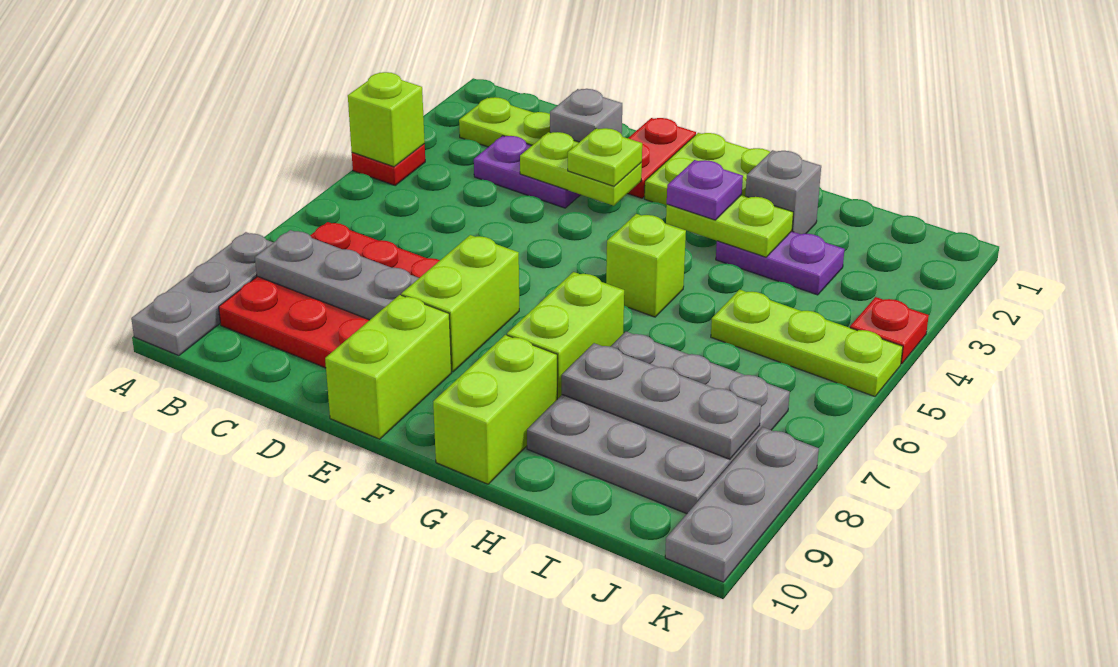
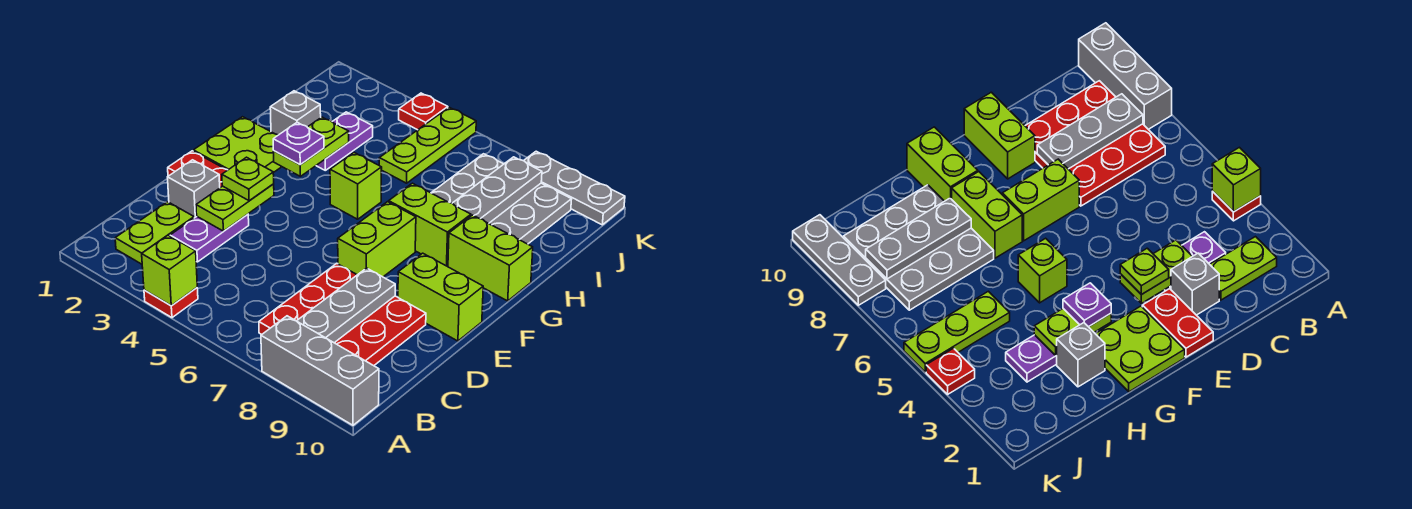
grey plate A8:A10 level 1 -> grey brick A8:A10 level 1
lime brick E7:E8 level 1 -> lime brick E7:F7 level 1

